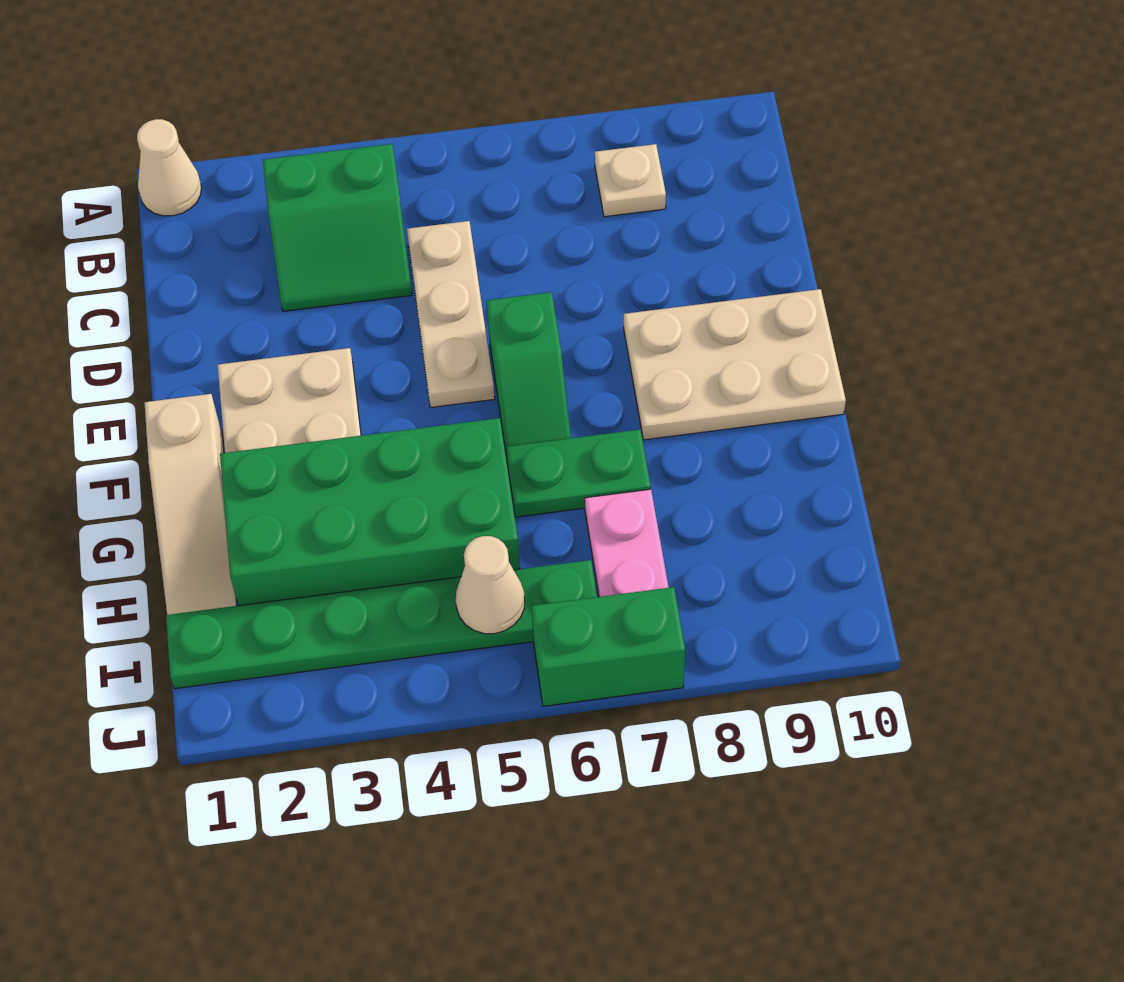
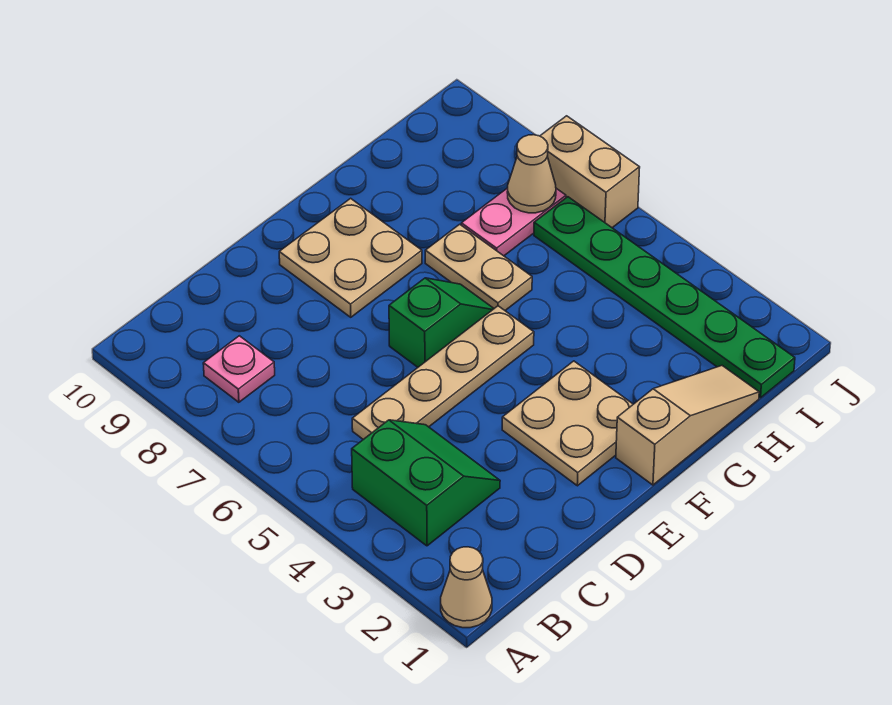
tan plate B8 level 1 -> pink plate B8 level 1
tan plate C5:E5 level 1 -> tan plate C5:F5 level 1
tan plate E8:F10 level 1 -> tan plate E8:F9 level 1
green brick G2:H5 level 1 -> none
green plate G6:G7 level 1 -> tan plate G6:G7 level 1
tan cone I5 level 2 -> tan cone I7 level 2
green brick J6:J7 level 1 -> tan brick J6:J7 level 1

